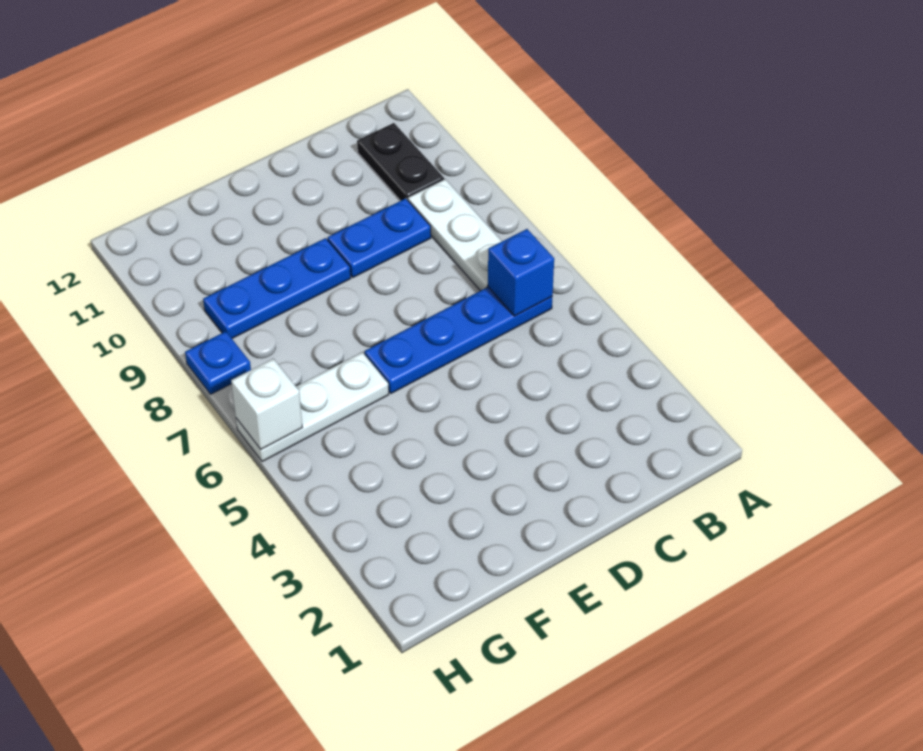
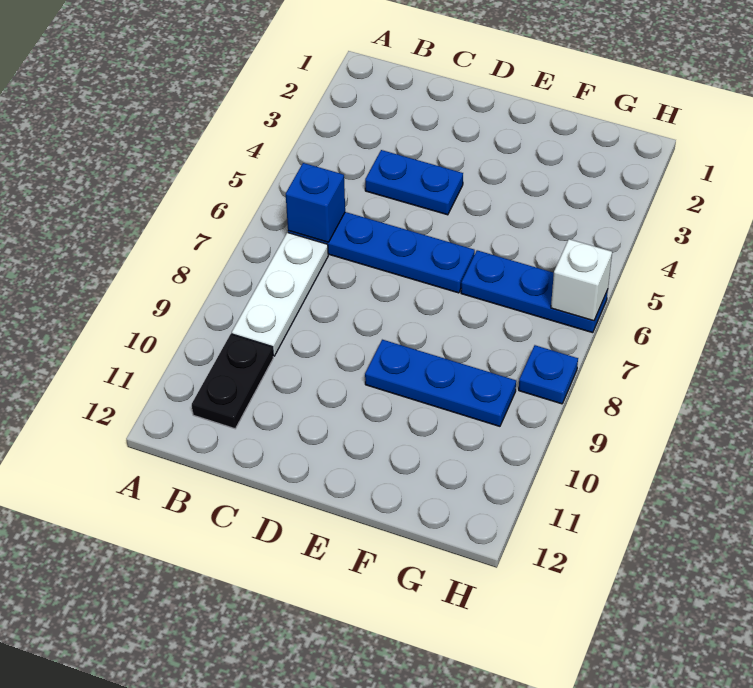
blue plate C9:D9 level 1 -> blue plate C4:D4 level 1
white plate F6:H6 level 1 -> blue plate F6:H6 level 1

